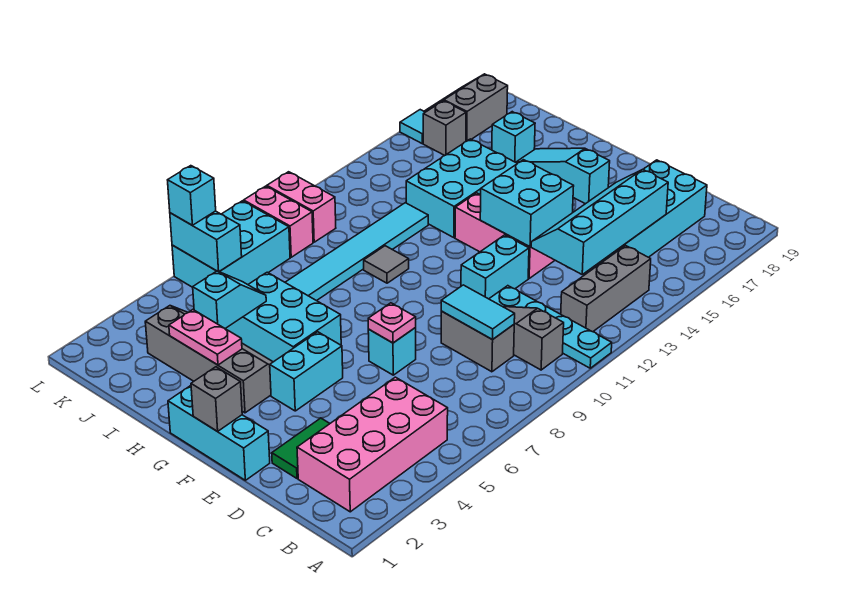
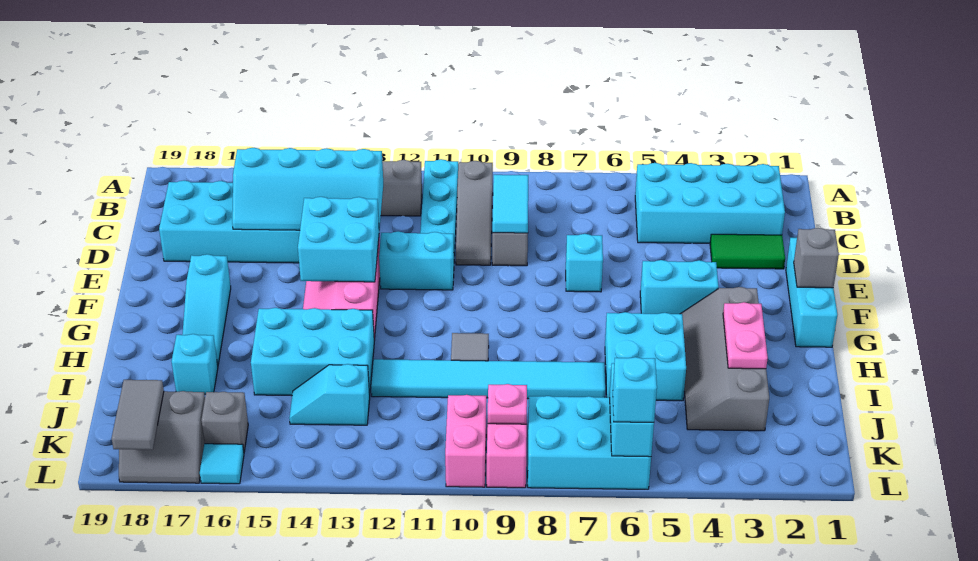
pink brick B2:C5 level 1 -> cyan brick B2:C5 level 1
pink plate E7 level 2 -> pink plate K9 level 2
cyan brick G5:I6 level 1 -> cyan brick H5:I6 level 1
cyan slope I4:I5 level 2 top 4 -> cyan slope J13:J14 level 1 top 13
none -> grey tile K18:L18 level 2

